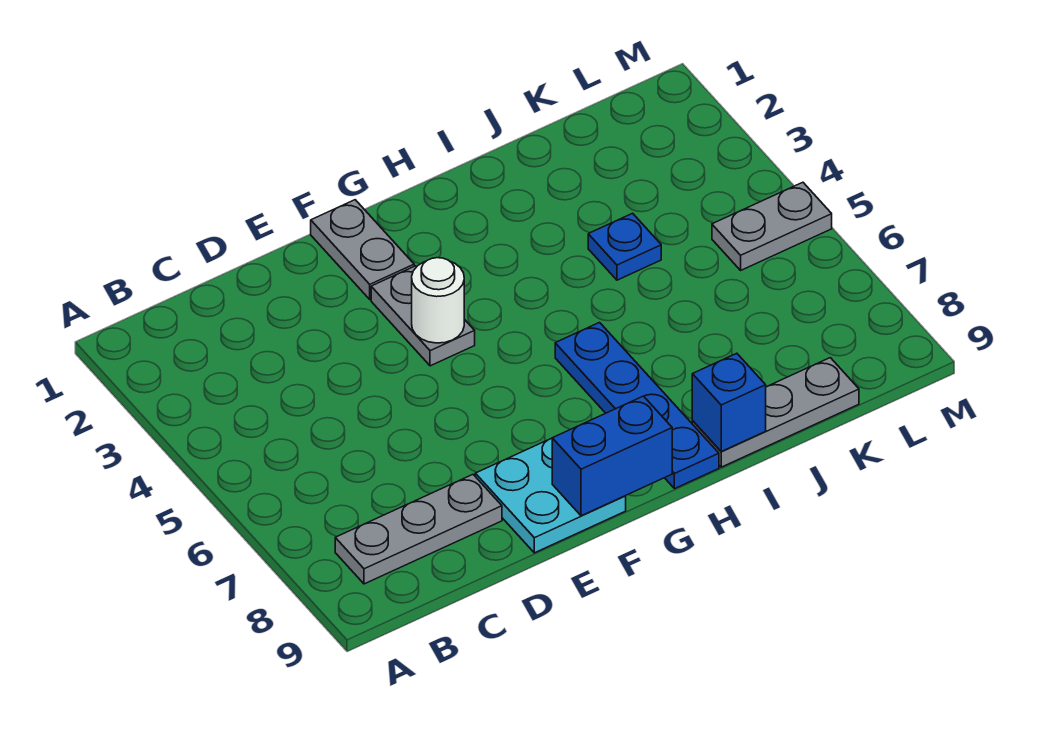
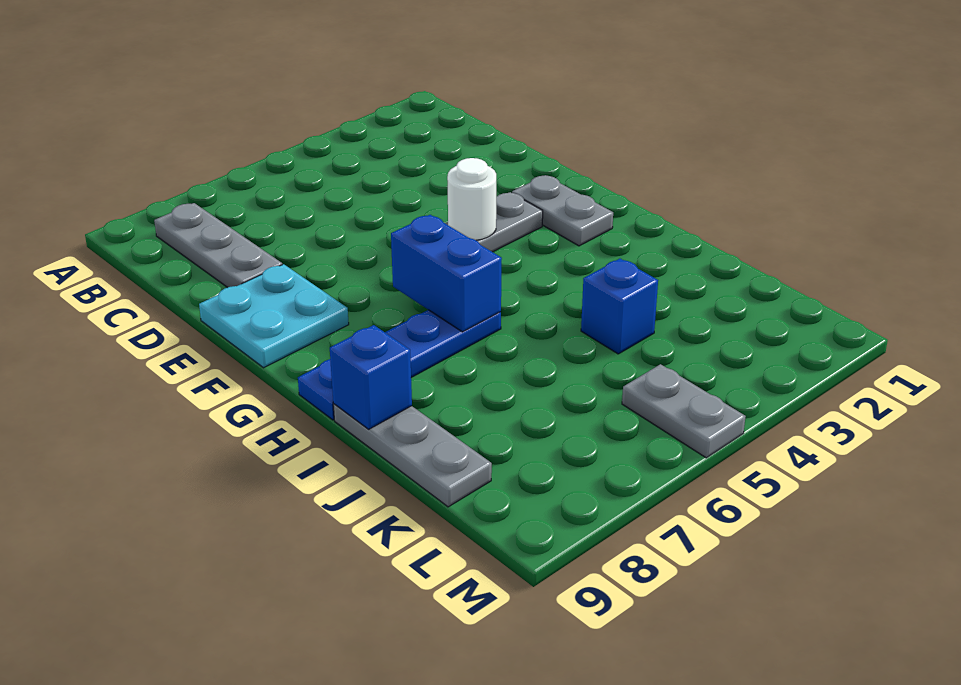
grey plate F1:F2 level 1 -> grey plate F2:G2 level 1
blue brick F9:G9 level 2 -> blue brick G6:H6 level 2
blue plate J4 level 1 -> blue brick J4 level 1

